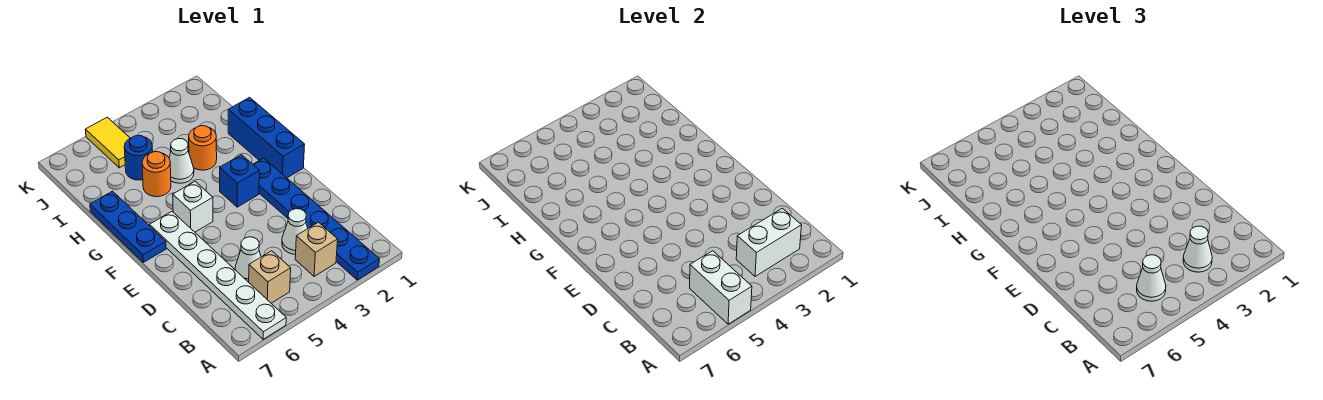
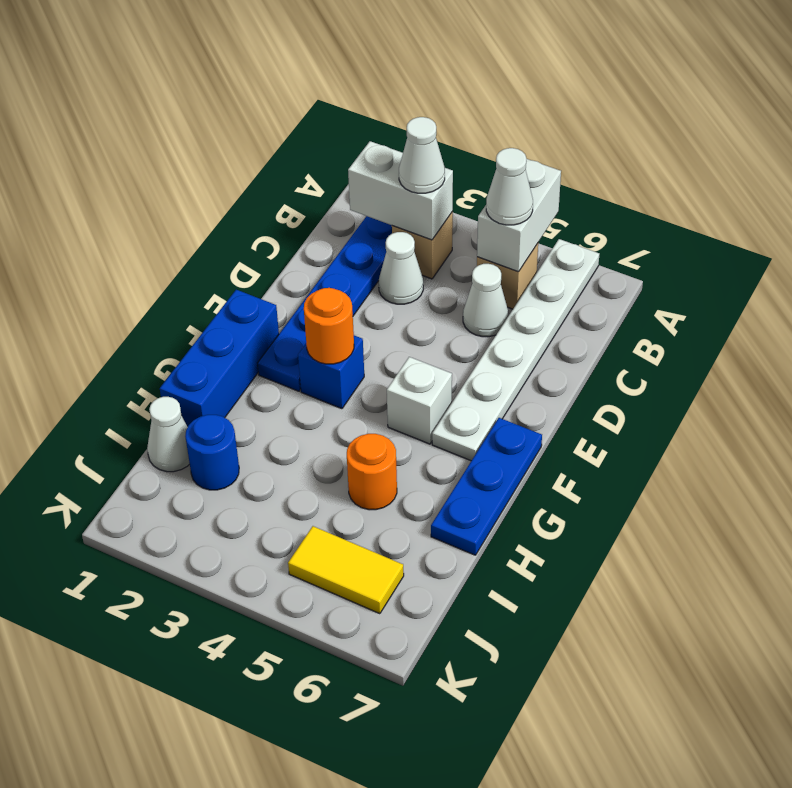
orange round brick H3 level 1 -> orange round brick F3 level 2
white cone H4 level 1 -> white cone I1 level 1
blue round brick I5 level 1 -> blue round brick I2 level 1
yellow tile J5:K5 level 1 -> yellow tile J5:J6 level 1

